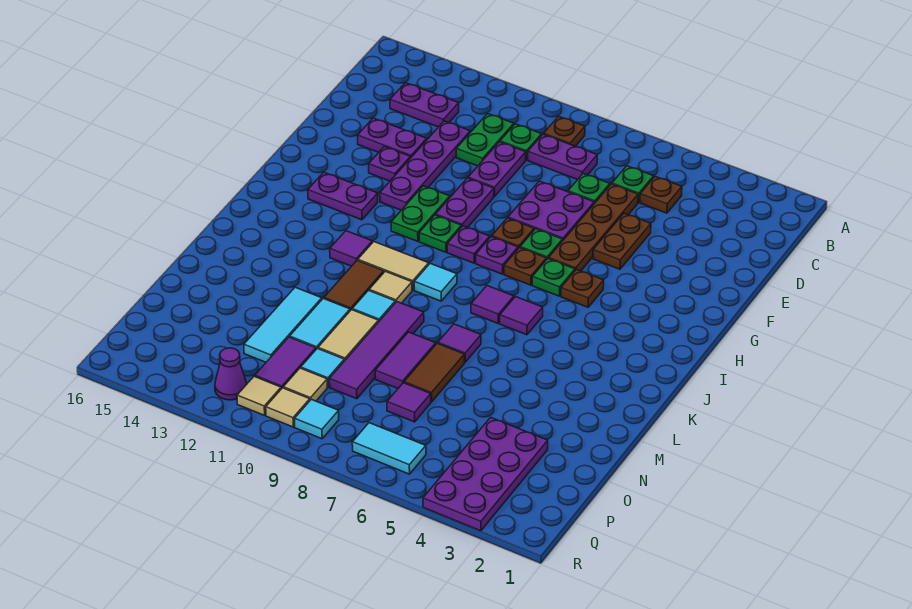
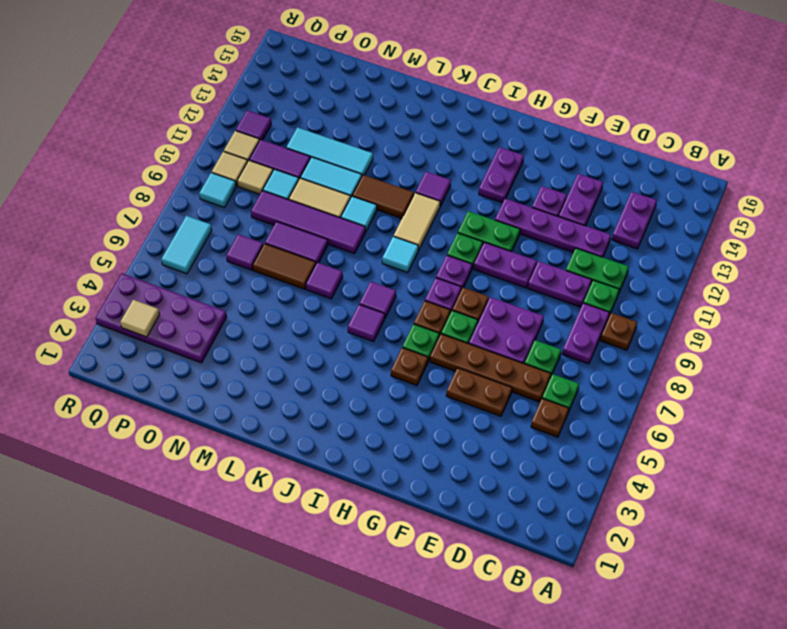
tan tile K10 level 1 -> tan tile Q3 level 2
purple cone Q12 level 1 -> purple tile Q12 level 1

